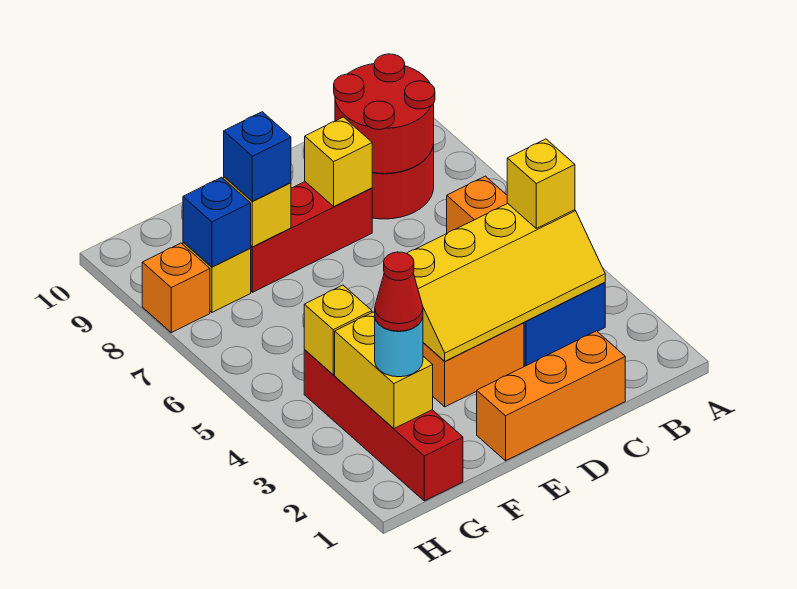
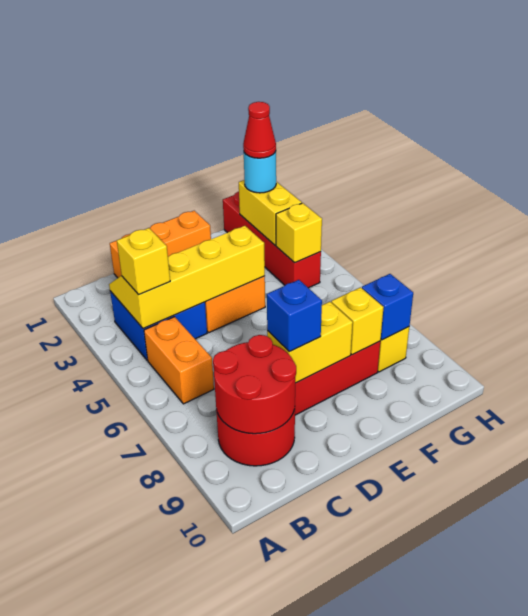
yellow brick D8 level 2 -> yellow brick D8:E8 level 2
blue brick F8 level 3 -> blue brick D8 level 3
orange brick H8 level 1 -> none

